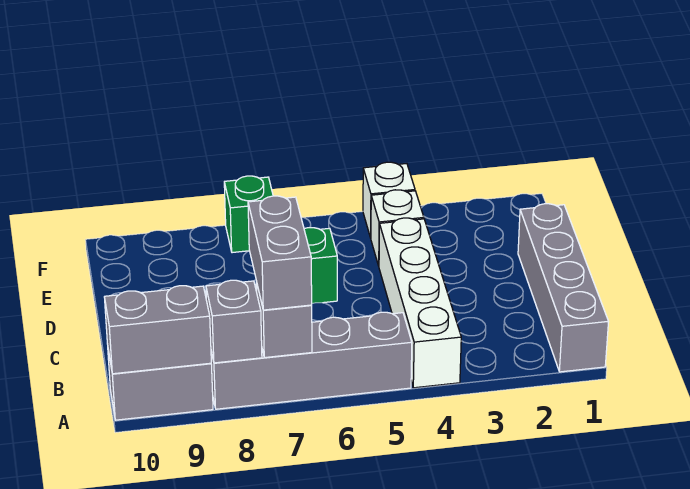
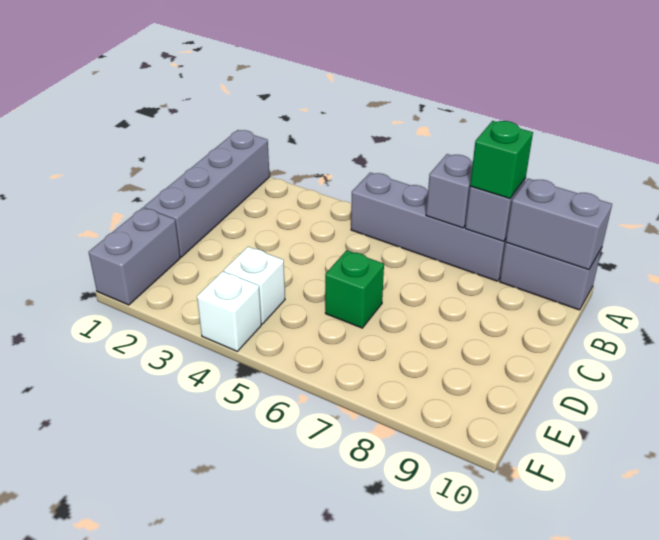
white brick A4:D4 level 1 -> none
grey brick A7:B7 level 3 -> grey brick E1:F1 level 1
green brick F7 level 1 -> green brick A8 level 3

